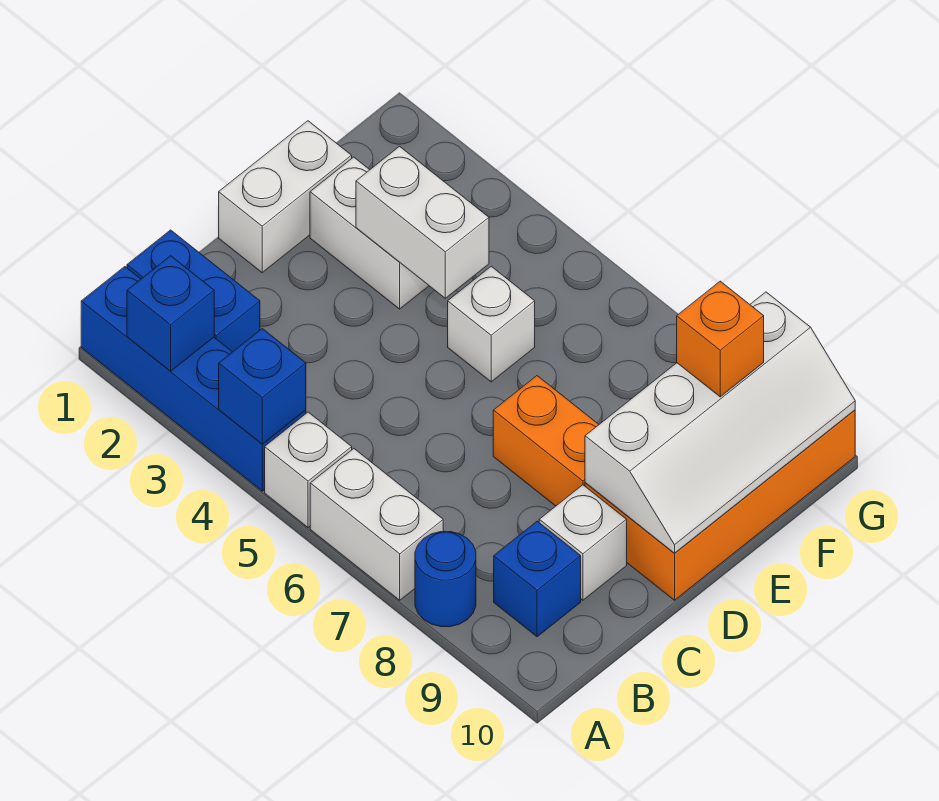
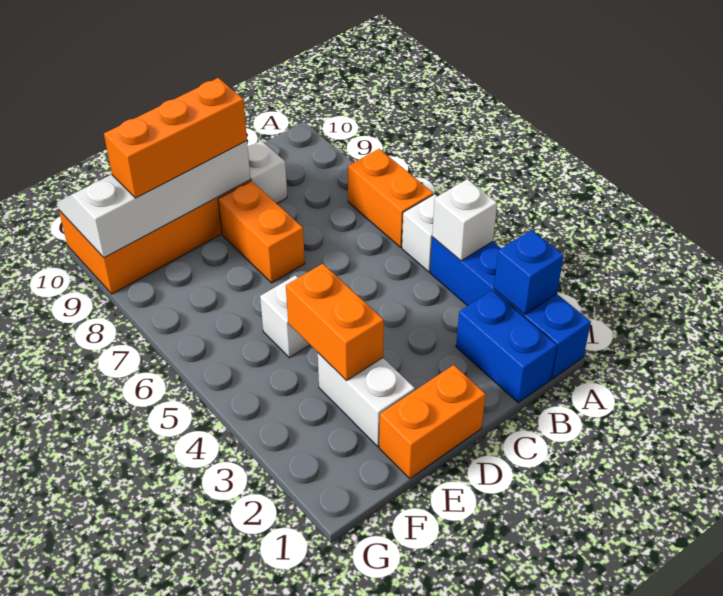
blue brick A4 level 2 -> white brick A4 level 2
white brick A6:A7 level 1 -> orange brick A6:A7 level 1
blue round brick A8 level 1 -> none
blue brick B9 level 1 -> none
white brick D1:E1 level 1 -> orange brick D1:E1 level 1
white brick E3:E4 level 2 -> orange brick E3:E4 level 2
orange brick F9 level 3 -> orange brick D9:F9 level 3

